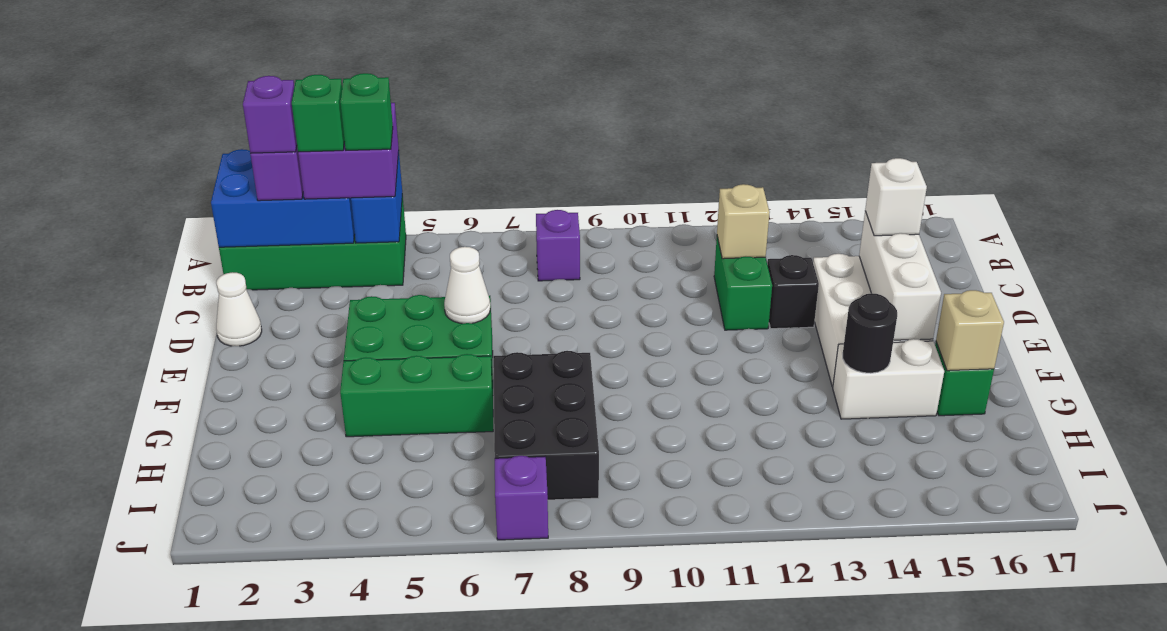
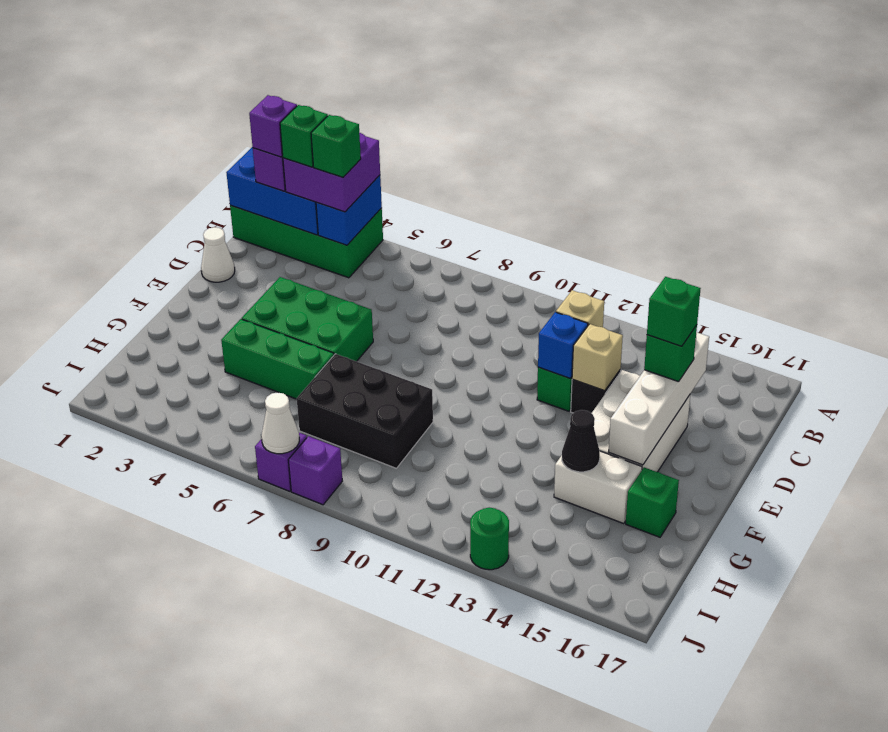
purple brick B8 level 1 -> purple brick J8 level 1
none -> blue brick D12 level 2
white brick D15:F15 level 2 -> white brick C15:F15 level 2
white brick D15 level 3 -> green brick D15 level 3
none -> green brick D15 level 4
white cone E6 level 2 -> white cone J7 level 2
black brick G7:I8 level 1 -> black brick G7:H9 level 1
black round brick G14 level 2 -> black cone G14 level 2
tan brick G16 level 2 -> tan brick D13 level 2
none -> green round brick J13 level 1

